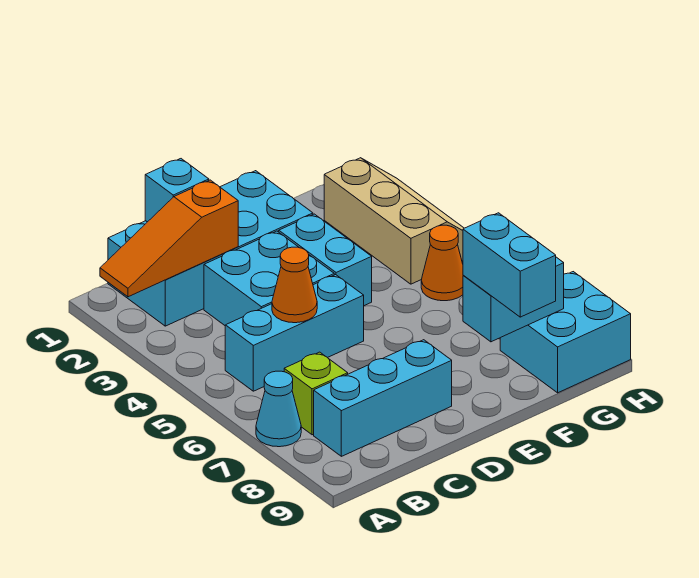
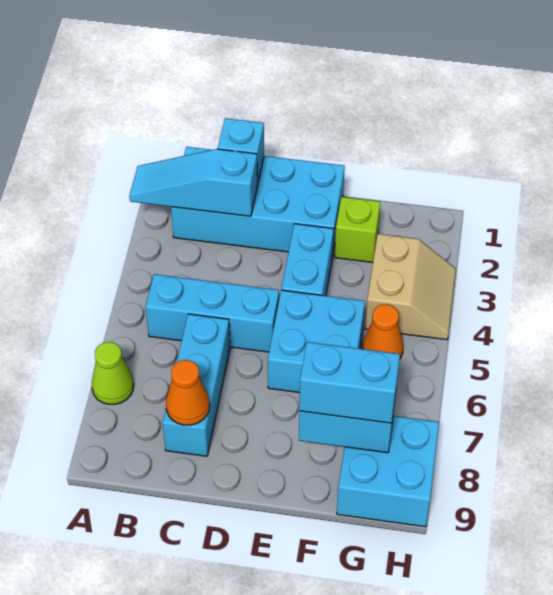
orange slope A2:C2 level 2 top C -> cyan slope A2:C2 level 2 top C
cyan cone A7 level 1 -> lime cone A7 level 1
lime brick B7 level 1 -> lime brick F2 level 1
cyan brick B8:D8 level 1 -> cyan brick C6:C8 level 1
cyan brick C3:D4 level 1 -> cyan brick E5:F6 level 1
orange cone C5 level 2 -> orange cone C8 level 2
cyan brick F8:F9 level 3 -> cyan brick F8:G8 level 3
tan slope G2:H4 level 1 top G -> tan slope G3:H4 level 1 top G

